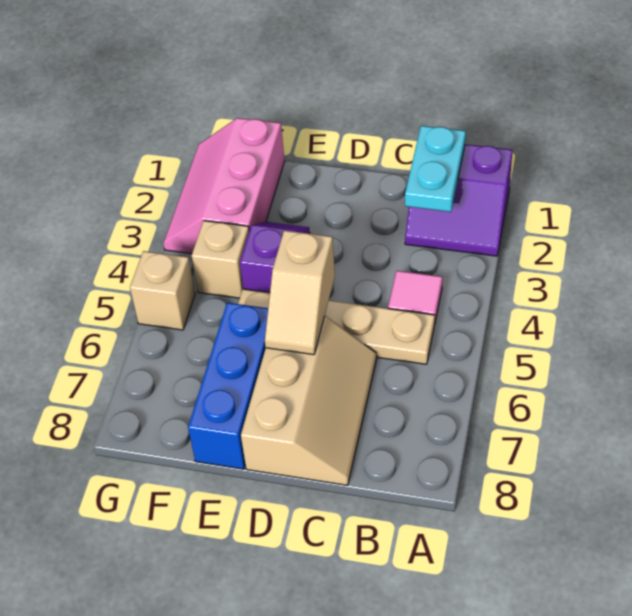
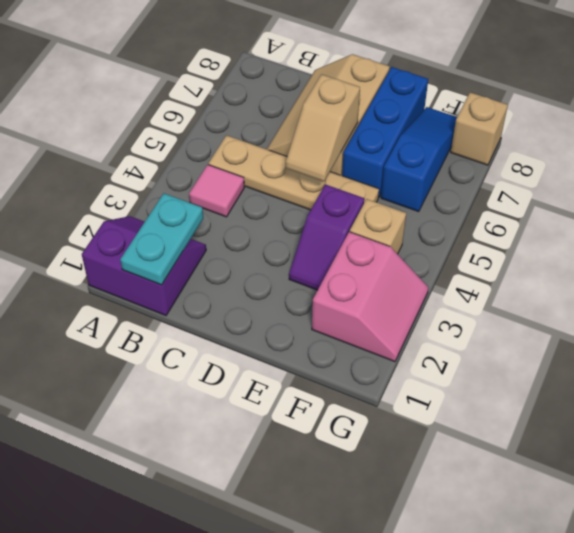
tan slope D5:D6 level 2 top 5 -> tan slope D5:D6 level 2 top 6
pink slope F1:G3 level 1 top F -> pink slope F2:G3 level 1 top F
none -> blue slope F6:F8 level 1 top 6
tan brick G5 level 1 -> tan brick G8 level 1

